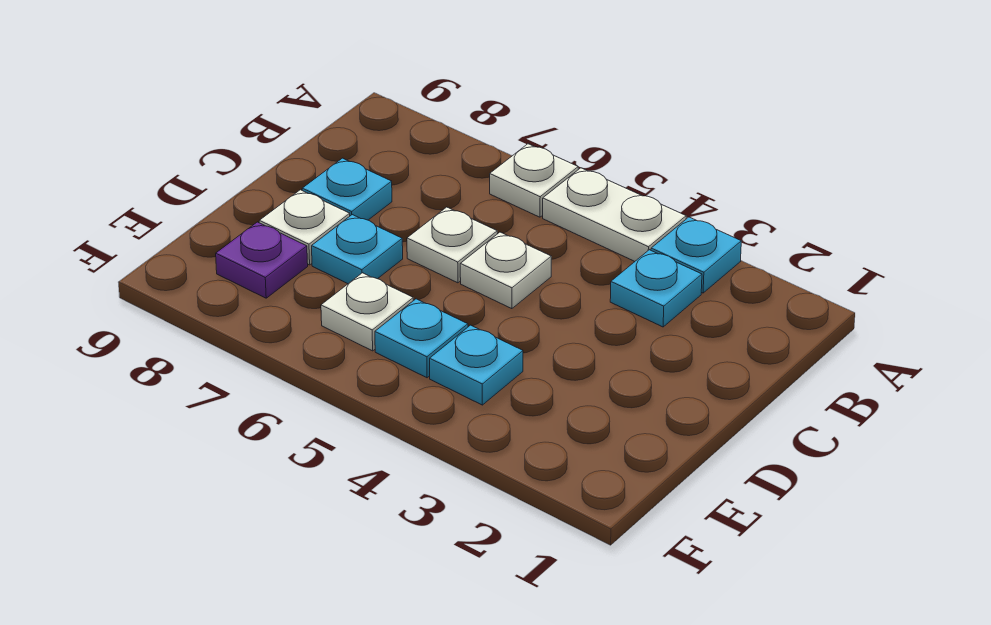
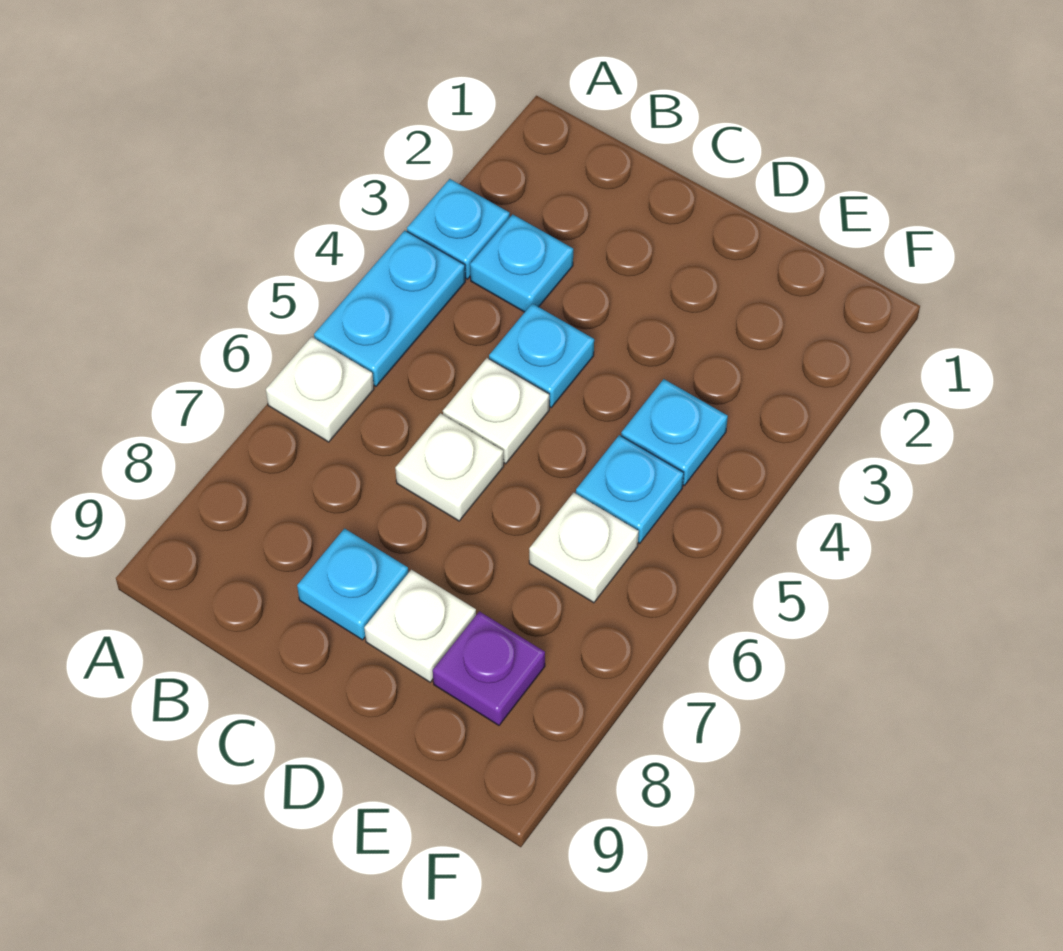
white plate A4:A5 level 1 -> cyan plate A4:A5 level 1
cyan plate D7 level 1 -> cyan plate C4 level 1

